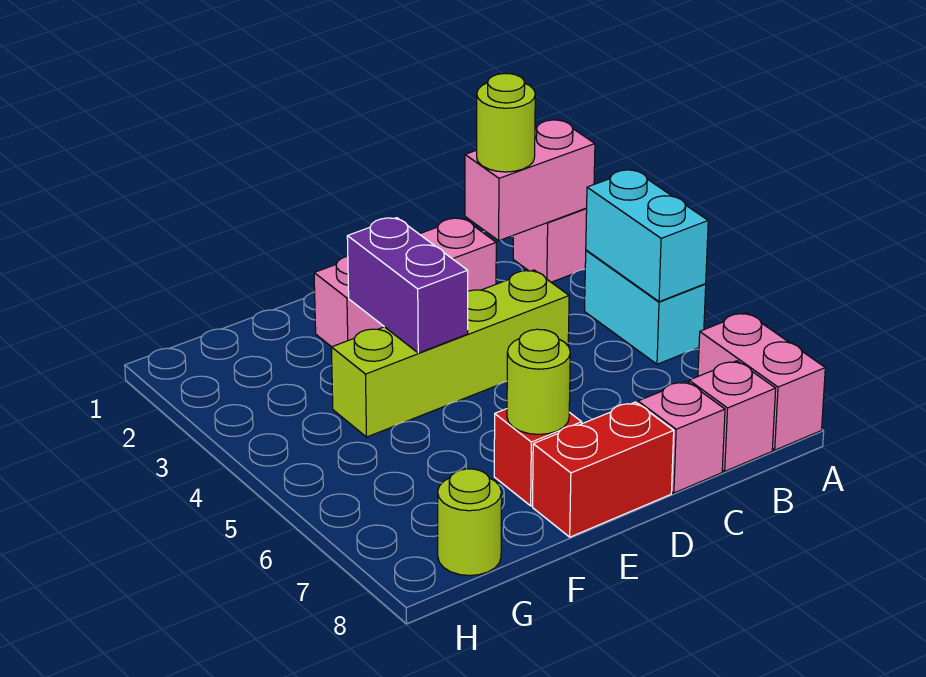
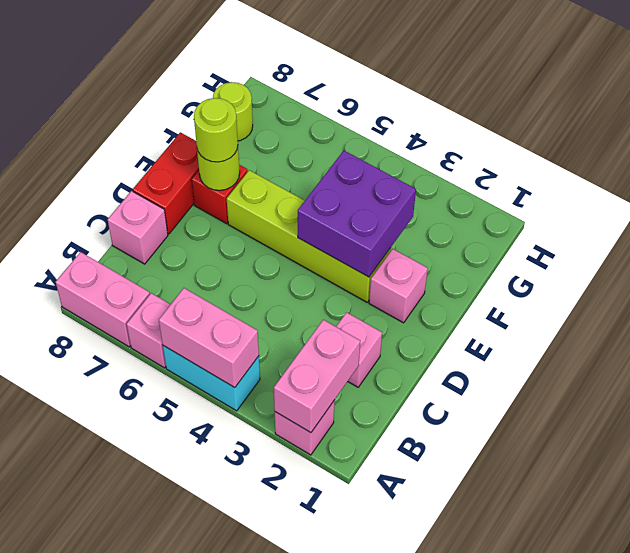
cyan brick A4:A5 level 2 -> pink brick A4:A5 level 2
lime round brick B2 level 3 -> lime round brick E7 level 3
pink brick B8 level 1 -> pink brick A6 level 1
lime brick C4:F4 level 1 -> lime brick E3:E6 level 1
purple brick E3:E4 level 2 -> purple brick E3:F4 level 2

